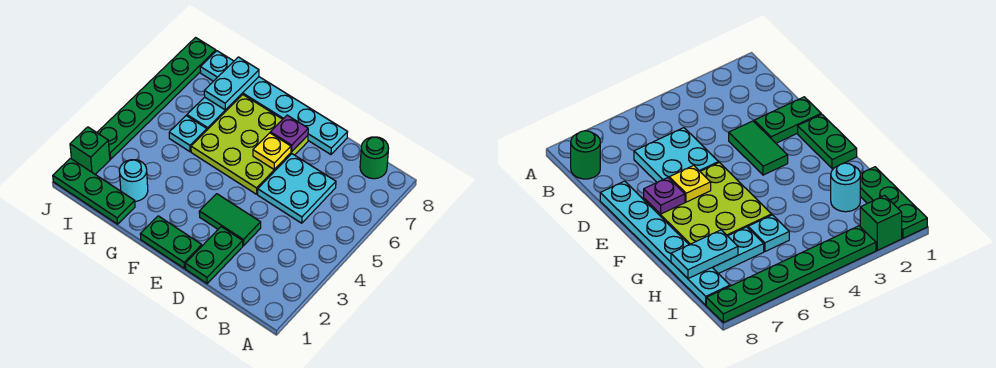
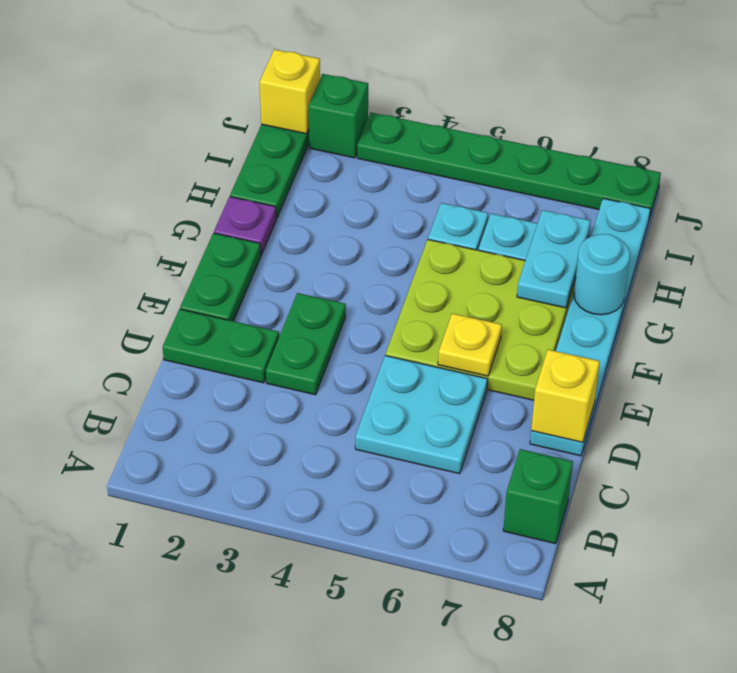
green round brick B8 level 1 -> green brick B8 level 1
green tile D3:E3 level 1 -> green plate D3:E3 level 1
none -> yellow brick D8 level 2
purple plate E7 level 2 -> purple plate G1 level 1
cyan round brick H2 level 1 -> cyan round brick G8 level 2
cyan plate H7:H8 level 2 -> cyan plate G7:H7 level 2
none -> yellow brick J1 level 2

